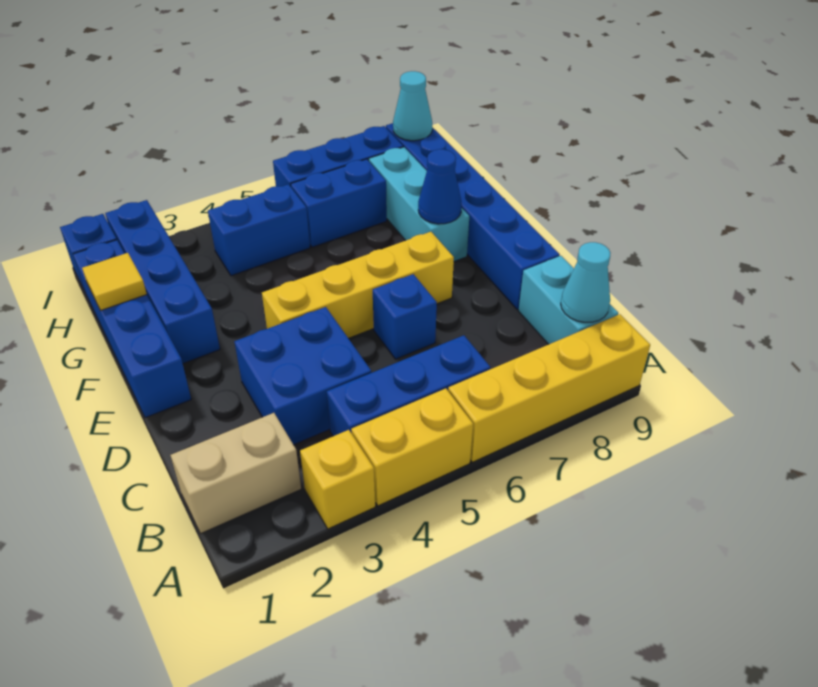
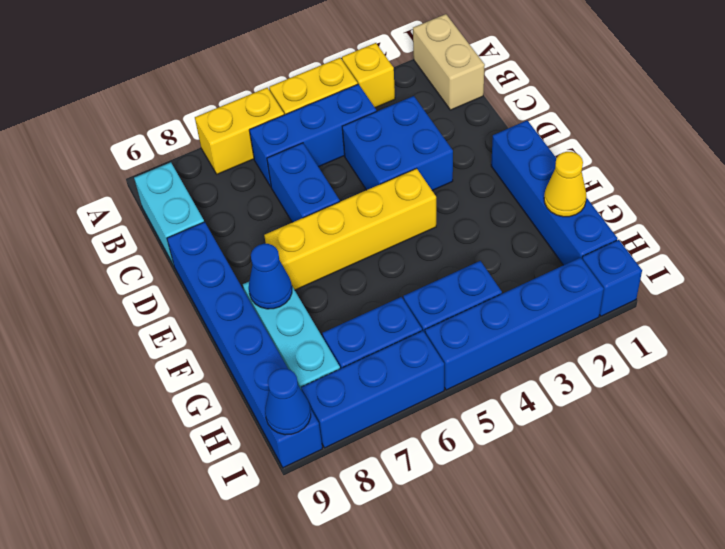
yellow brick A6:A9 level 1 -> yellow brick A6:A7 level 1
tan brick B1:B2 level 1 -> tan brick A1:B1 level 1
cyan cone B9 level 2 -> none
blue brick D6 level 1 -> blue brick C6:D6 level 1
blue brick F2:I2 level 1 -> blue brick I2:I5 level 1
yellow tile G1 level 2 -> yellow cone G1 level 2
cyan cone I9 level 2 -> blue cone I9 level 2

